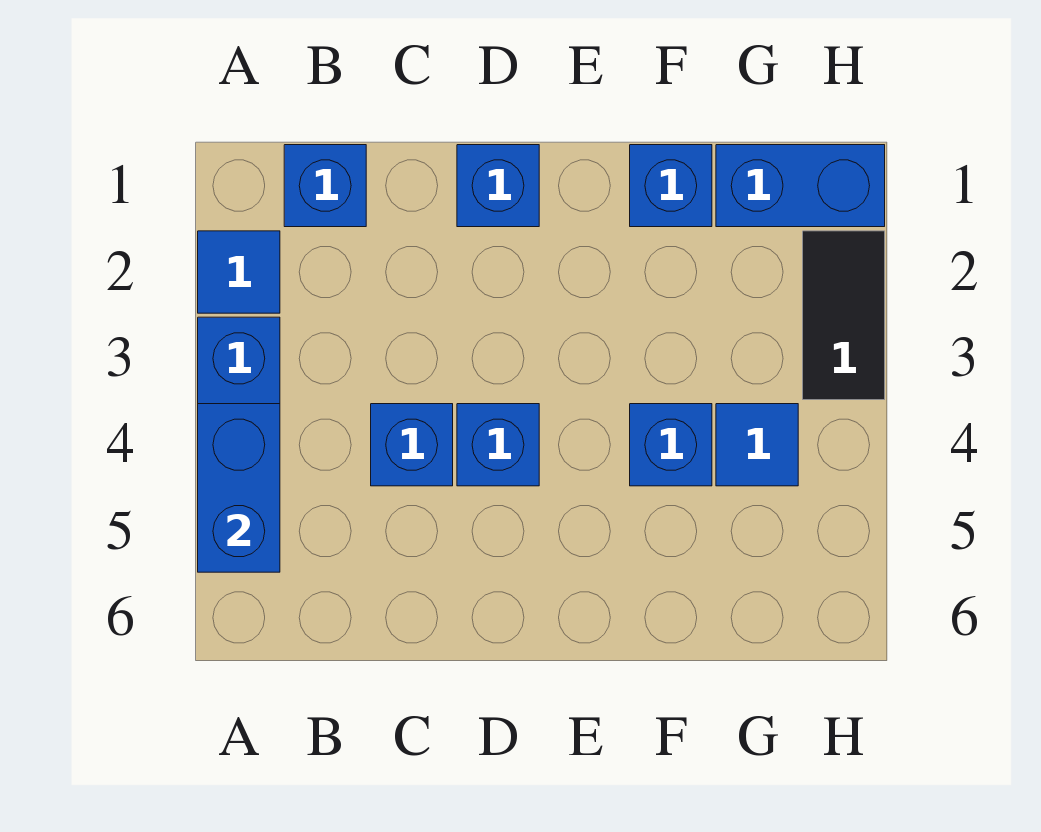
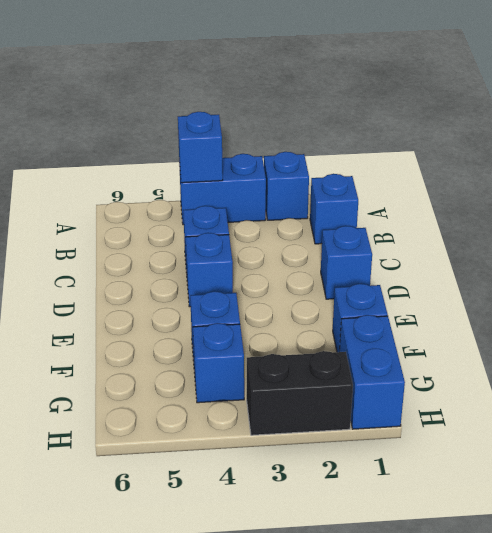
blue tile A2 level 1 -> blue brick A2 level 1
blue brick A4:A5 level 2 -> blue brick A4 level 2
blue tile G4 level 1 -> blue brick G4 level 1
black tile H2:H3 level 1 -> black brick H2:H3 level 1

